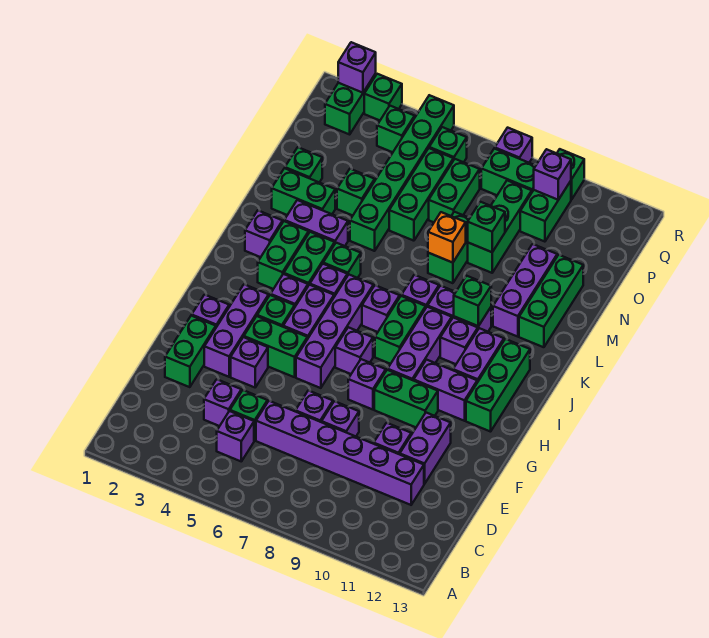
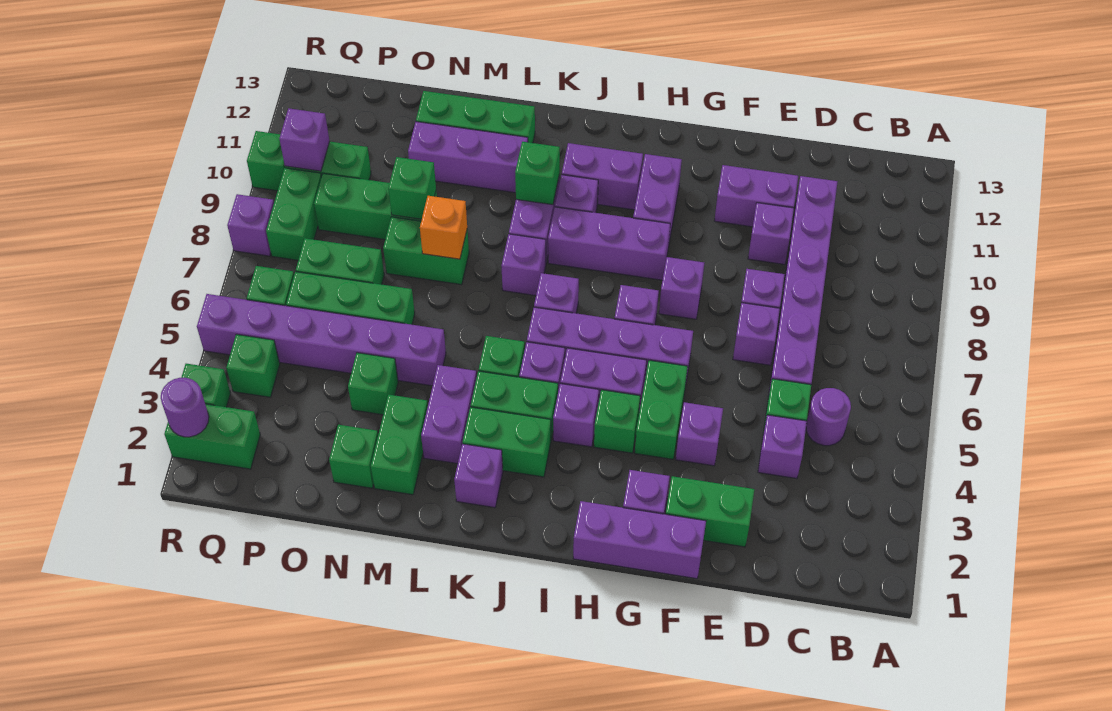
purple brick C5 level 1 -> purple round brick C5 level 1
purple brick F3:H3 level 1 -> purple brick F1:H1 level 1
green brick G9:G10 level 1 -> none
green brick H12:J12 level 1 -> none
green brick I8:J8 level 1 -> none
green brick M5:R5 level 1 -> purple brick M5:R5 level 1
purple brick R2 level 2 -> purple round brick R2 level 2

